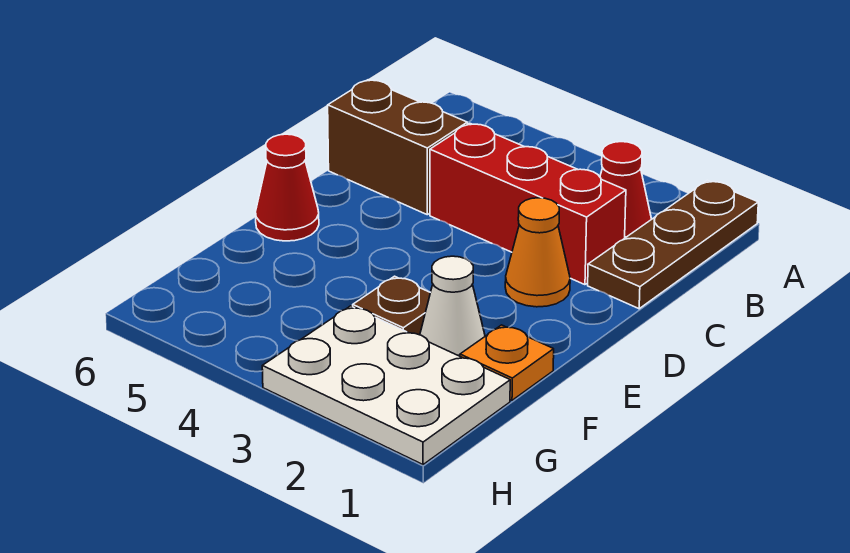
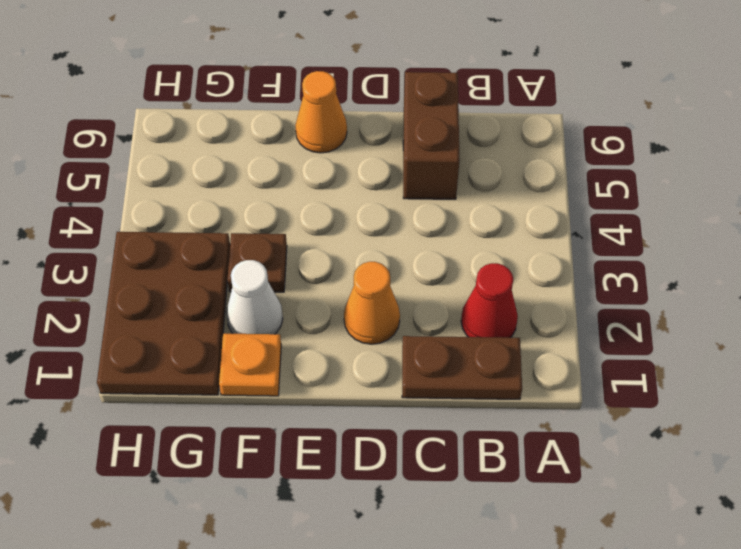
brown plate A1:C1 level 1 -> brown plate B1:C1 level 1
red brick C2:C4 level 1 -> none
red cone E6 level 1 -> orange cone E6 level 1
white plate G1:H3 level 1 -> brown plate G1:H3 level 1

